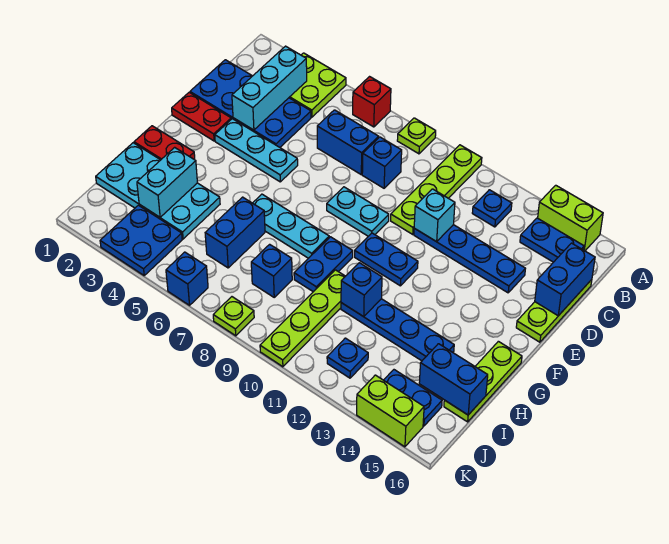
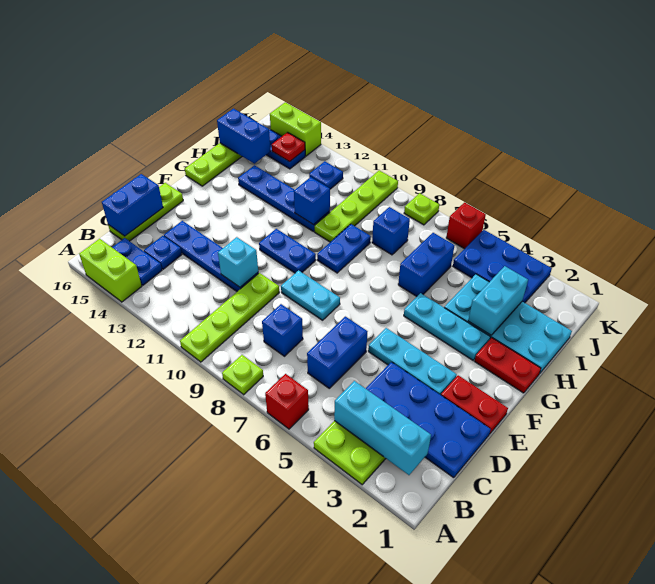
cyan brick B3:D3 level 2 -> cyan brick B2:B4 level 2
blue plate B12 level 1 -> blue plate C14 level 1
blue brick C6:C7 level 1 -> blue brick C6:D6 level 1
cyan plate G6:G8 level 1 -> cyan plate G3:G5 level 1
blue plate J3:K4 level 1 -> blue plate J3:K5 level 1
none -> red plate J14 level 2
blue brick K6 level 1 -> red brick K6 level 1

